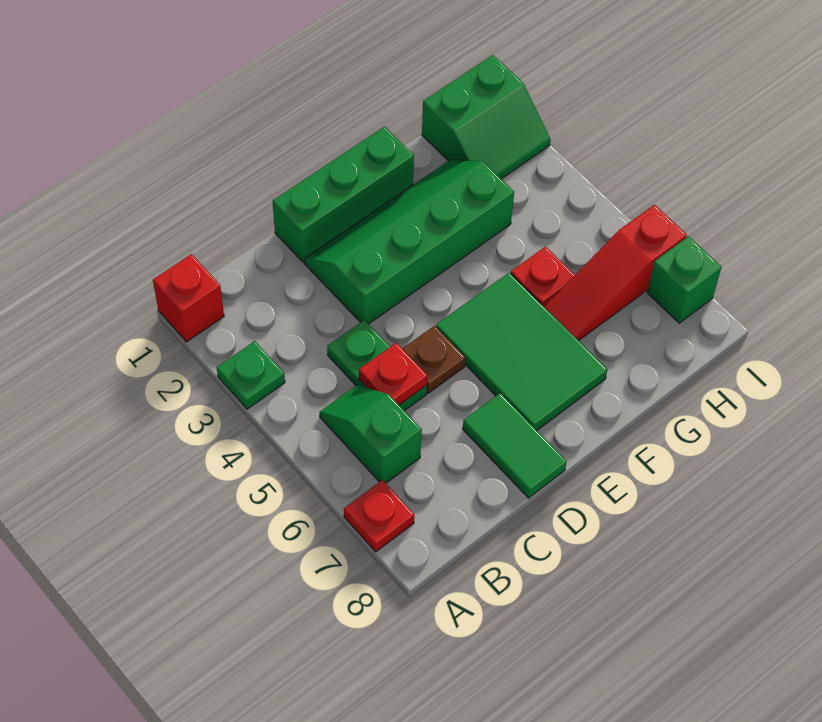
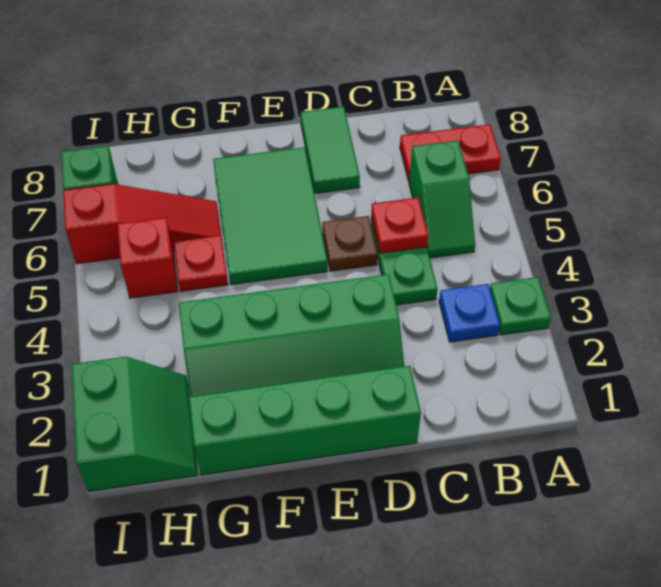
red brick A1 level 1 -> red brick H5 level 1
red plate A7 level 1 -> red plate A7:B7 level 1
none -> blue plate B3 level 1
green brick D1:F1 level 1 -> green brick D1:G1 level 1
green slope H1:I2 level 1 top 1 -> green slope H1:I2 level 1 top I

